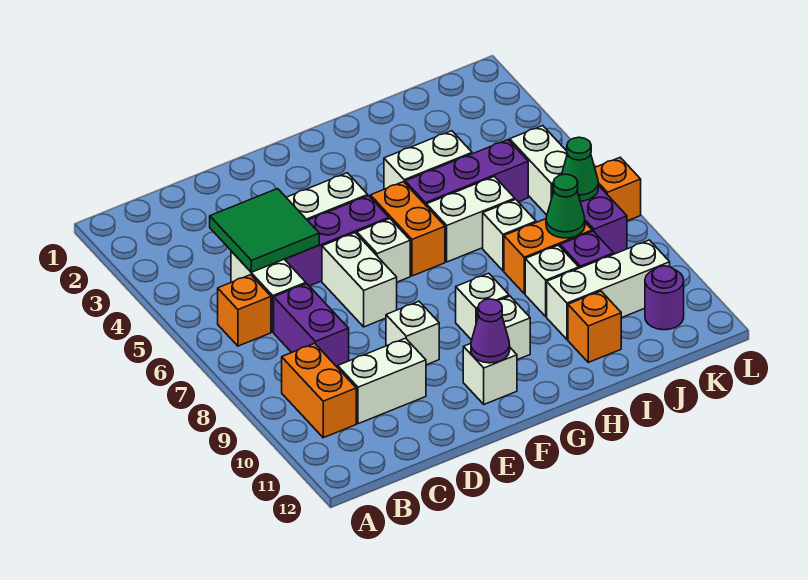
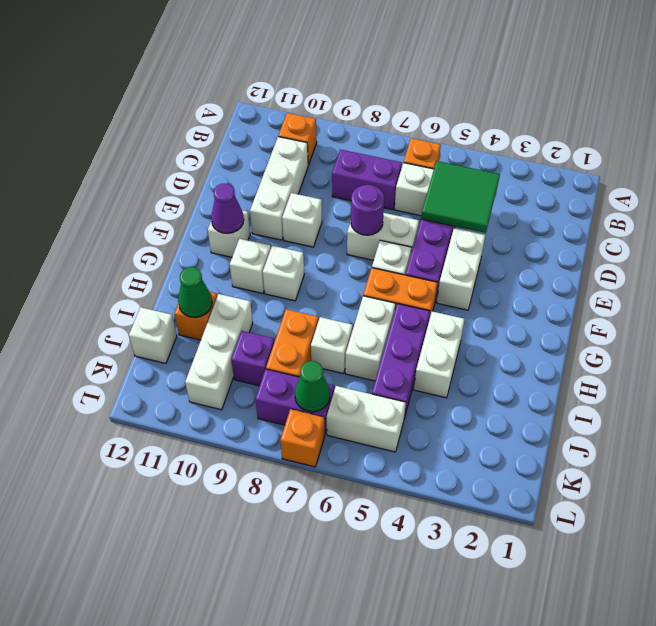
orange brick B9:B10 level 1 -> orange brick B10 level 1
white brick C10:D10 level 1 -> white brick C10:E10 level 1
white brick I9 level 1 -> white brick J12 level 1
green cone J8 level 2 -> green cone I11 level 2
purple round brick K11 level 1 -> purple round brick E7 level 2

